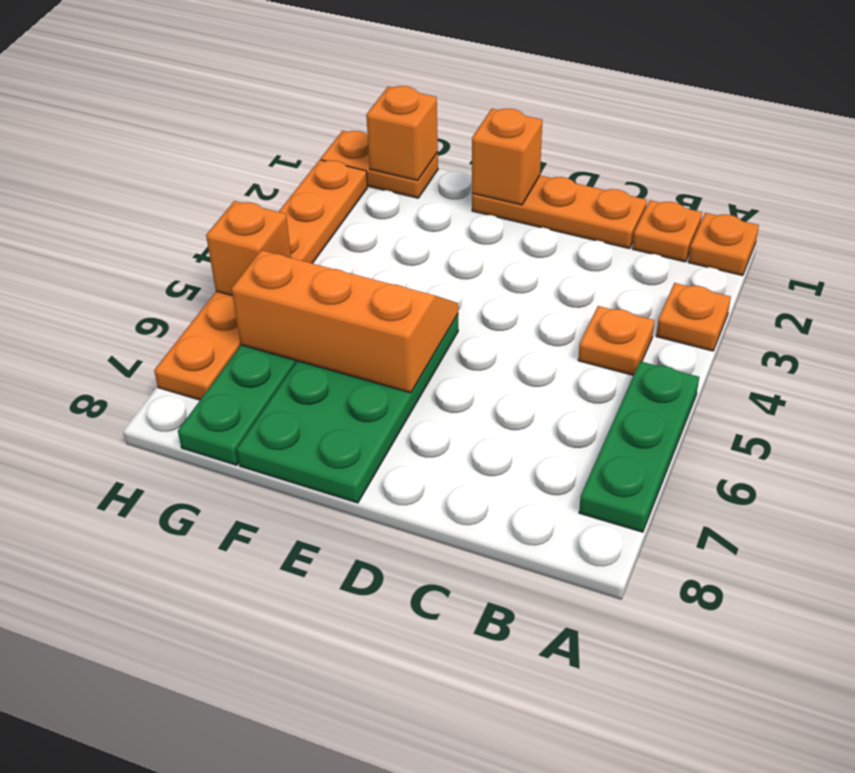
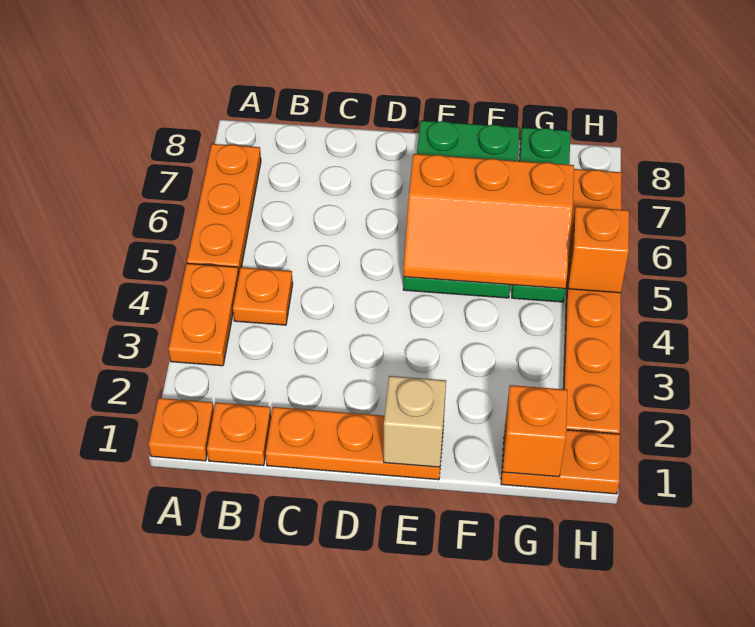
orange plate A3 level 1 -> orange plate A3:A4 level 1
green plate A5:A7 level 1 -> orange plate A5:A7 level 1
orange brick E1 level 2 -> tan brick E1 level 2

